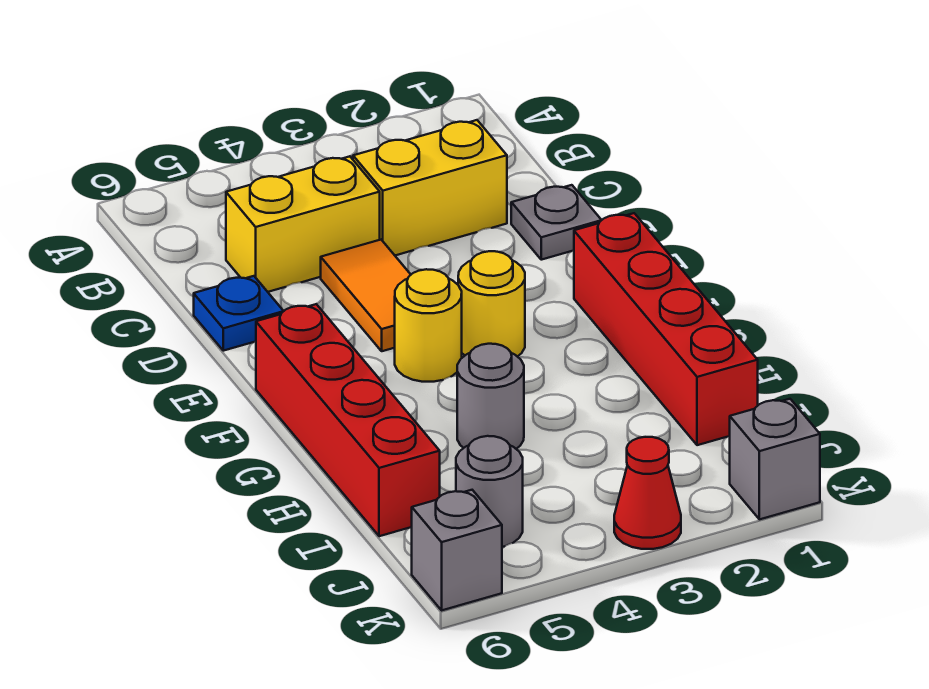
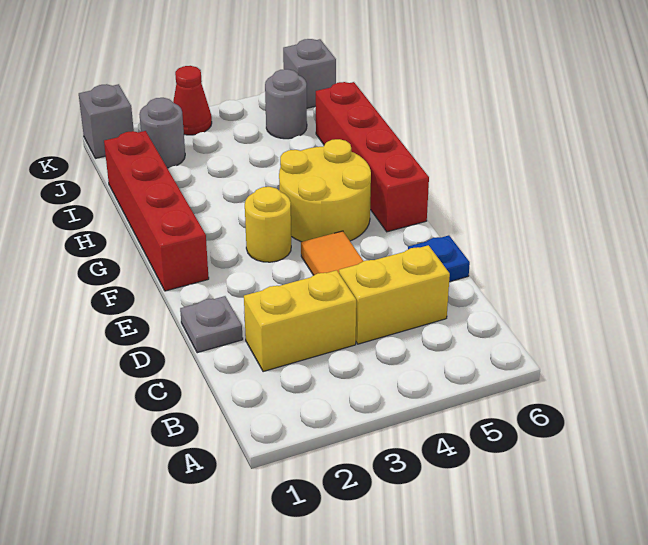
yellow round brick F4 level 1 -> yellow round brick F4:G5 level 1
grey round brick H4 level 1 -> grey round brick J2 level 1

